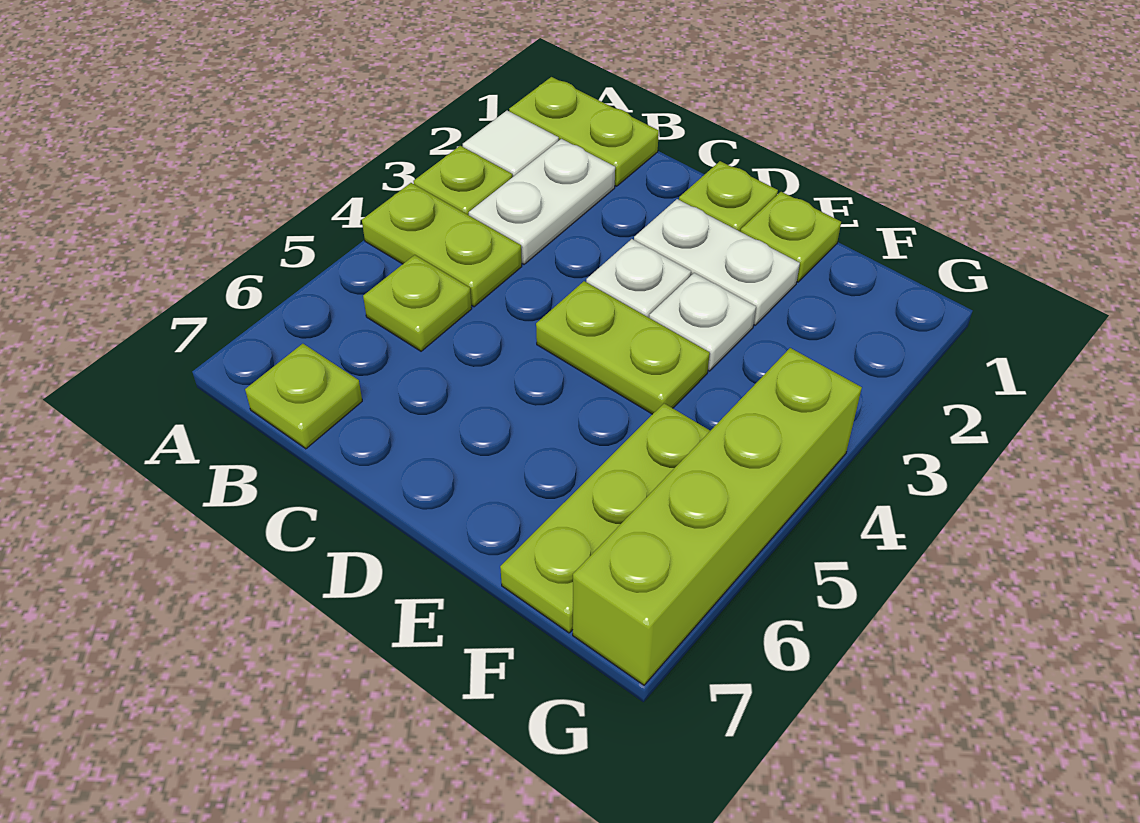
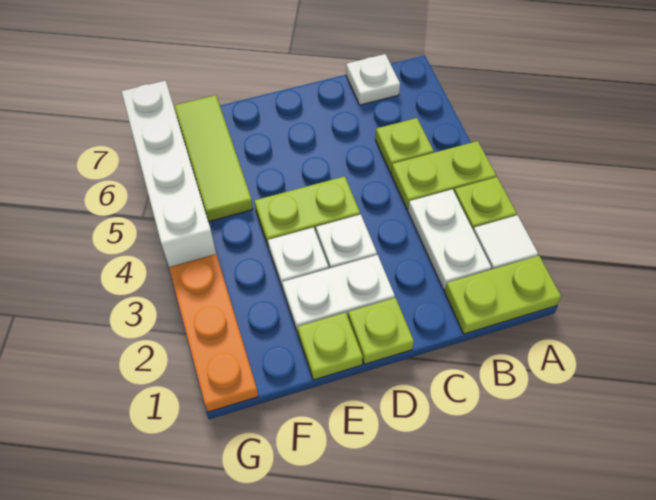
lime plate B7 level 1 -> white plate B7 level 1
lime plate F5:F7 level 1 -> lime tile F5:F7 level 1
none -> orange plate G1:G3 level 1
lime brick G4:G7 level 1 -> white brick G4:G7 level 1

